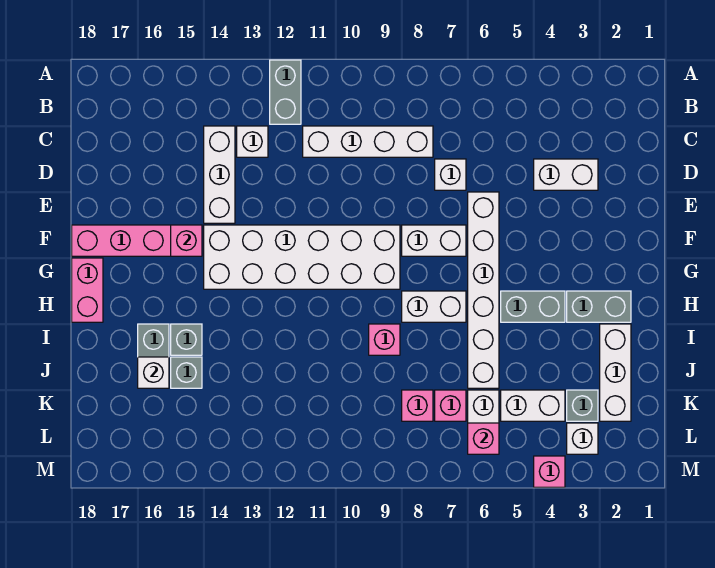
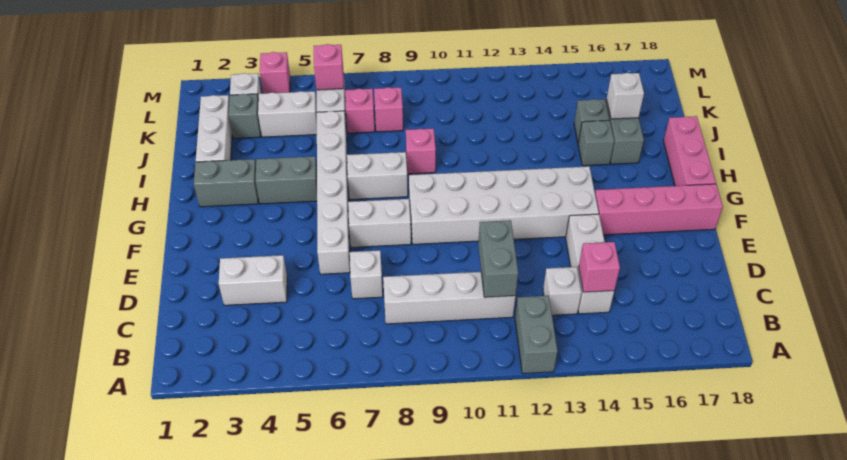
none -> grey brick C11:D11 level 2
pink brick F15 level 2 -> pink brick C14 level 2
pink brick G18:H18 level 1 -> pink brick G18:I18 level 1

